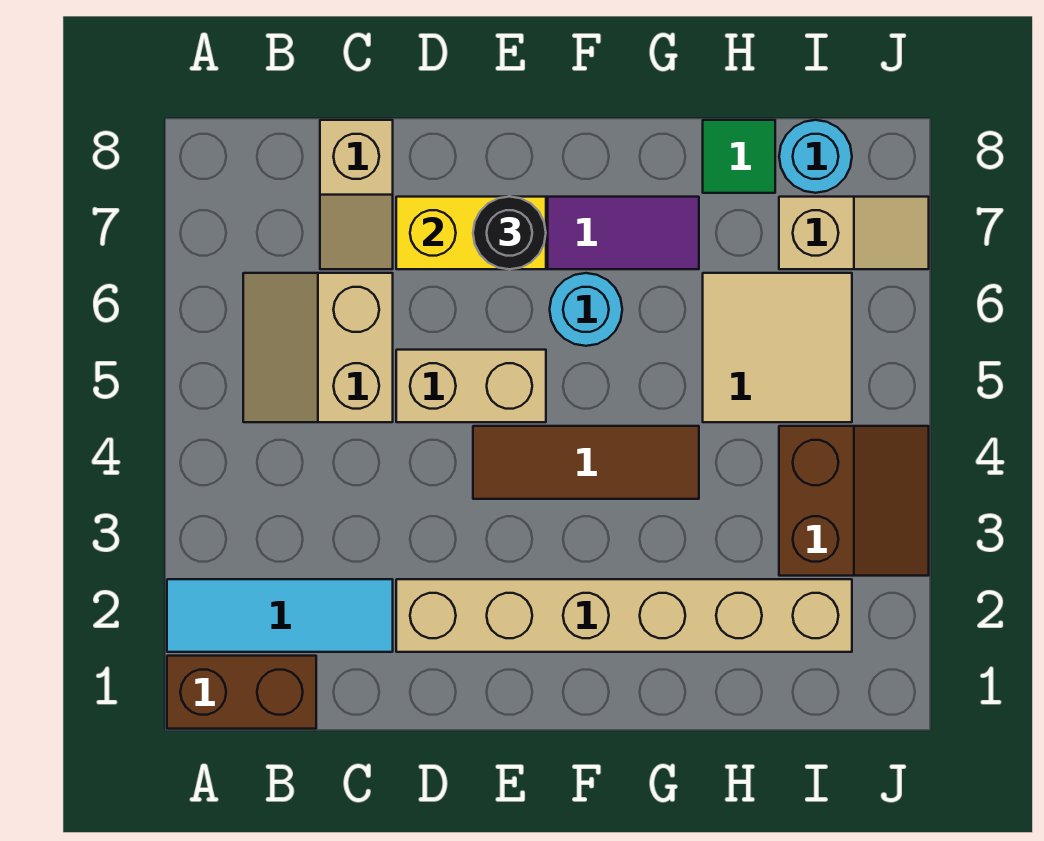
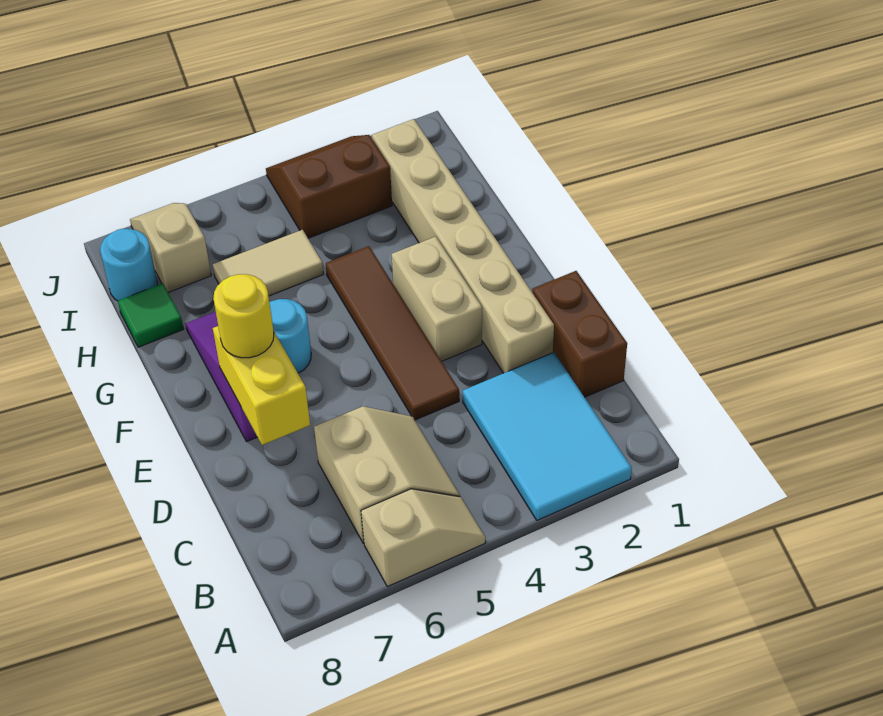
brown brick A1:B1 level 1 -> brown brick C1:D1 level 1
cyan tile A2:C2 level 1 -> cyan tile A2:C3 level 1
tan slope B5:C6 level 1 top C -> tan slope B5:C6 level 1 top 6
tan slope C7:C8 level 1 top 8 -> tan slope A5:A6 level 1 top 6
tan brick D5:E5 level 1 -> tan brick E3:F3 level 1
brown tile E4:G4 level 1 -> brown tile D4:G4 level 1
black round brick E7 level 3 -> yellow round brick E7 level 3
tan tile H5:I6 level 1 -> tan tile H5:H6 level 1

